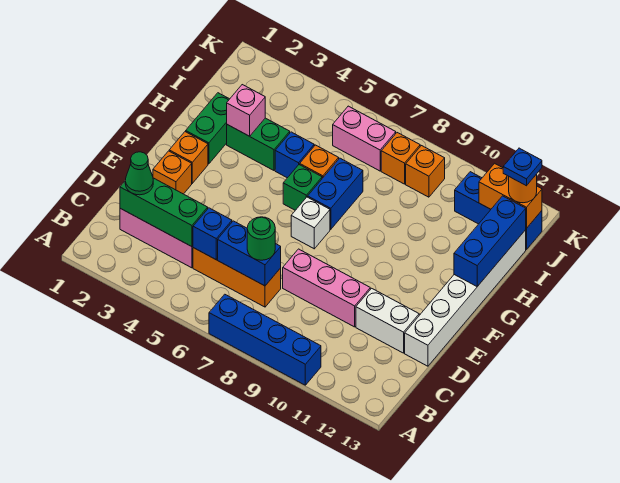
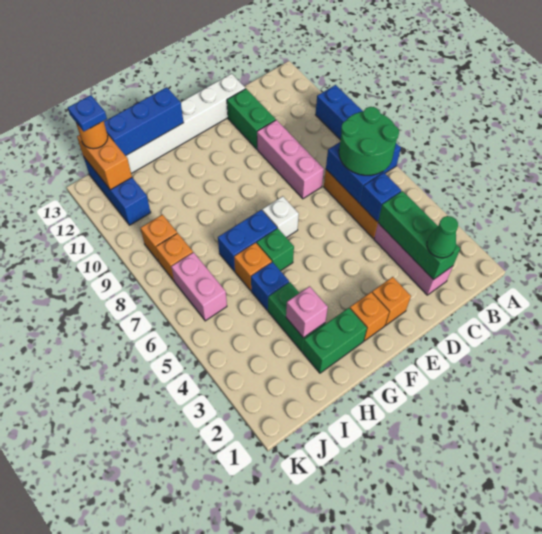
green round brick C7 level 3 -> green round brick B6:C7 level 3
white brick D11:D12 level 1 -> green brick D11:D12 level 1

